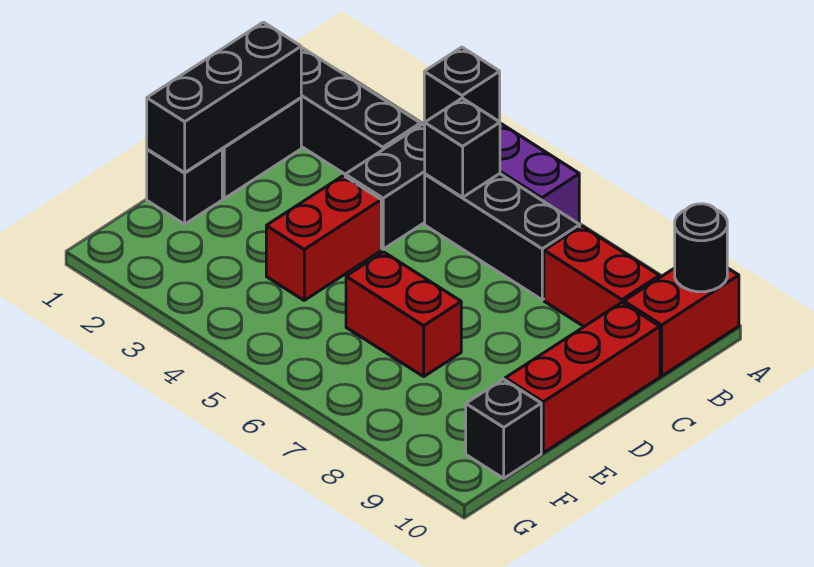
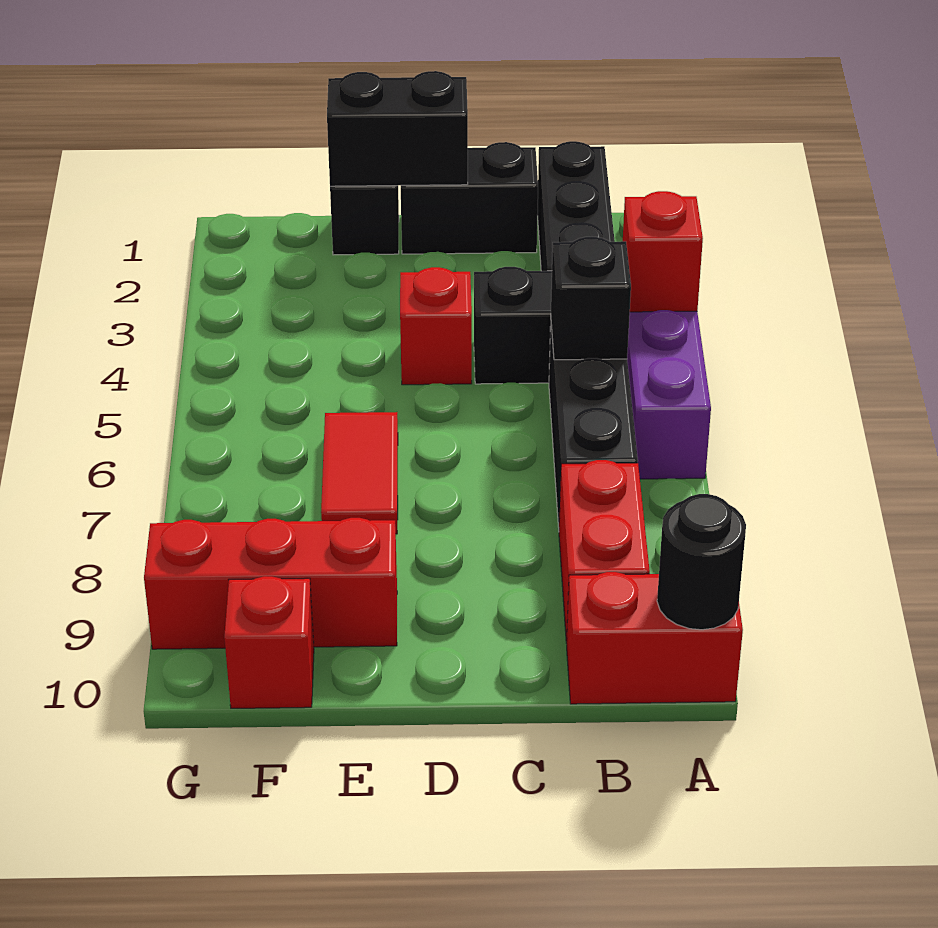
black brick A4 level 2 -> red brick A4 level 2
black brick C1:E1 level 2 -> black brick D1:E1 level 2
red brick C10:E10 level 1 -> red brick E9:G9 level 1
red brick D4:E4 level 1 -> red brick D4 level 1
red brick E6:E7 level 1 -> red tile E6:E7 level 1
black brick F10 level 1 -> red brick F10 level 1

